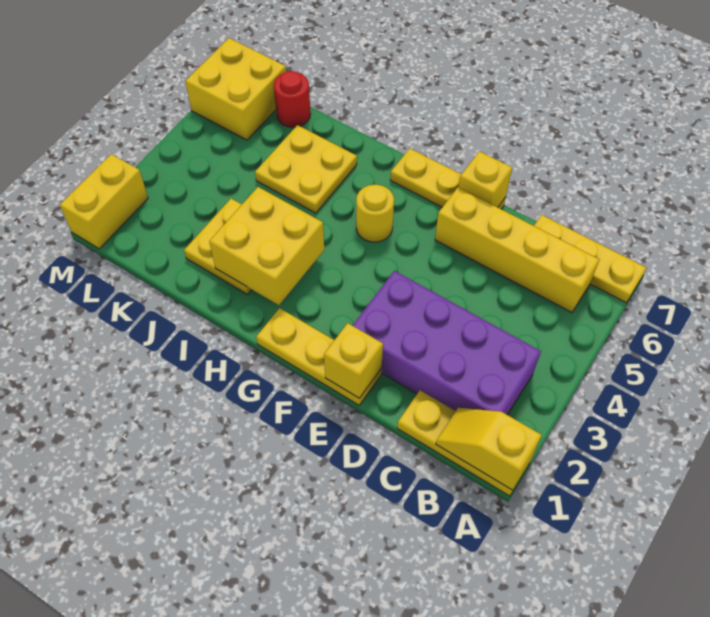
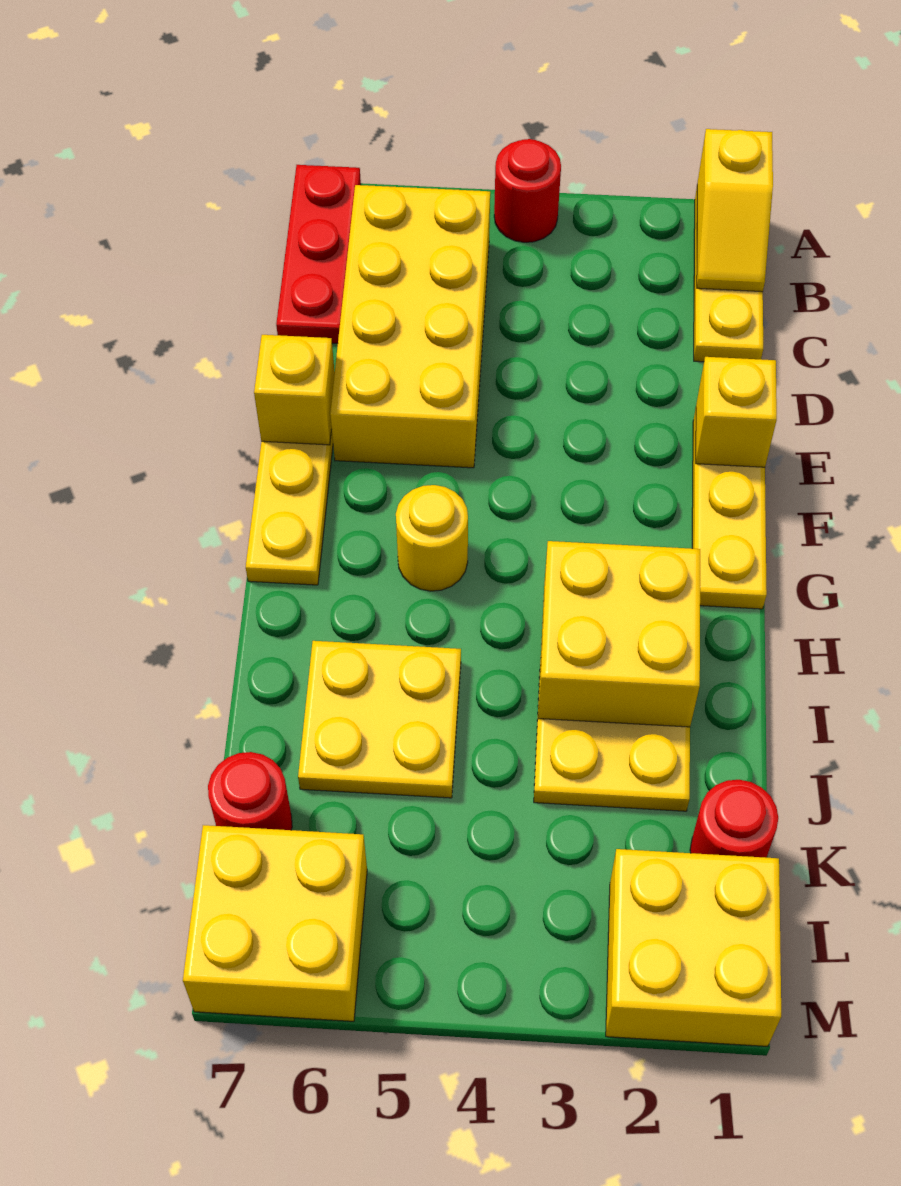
none -> red round brick A4 level 1
yellow plate A7:C7 level 1 -> red plate A7:C7 level 1
purple brick B2:E3 level 1 -> none
yellow brick B6:E6 level 1 -> yellow brick B5:E6 level 1
none -> red round brick K1 level 1
yellow brick M1:M2 level 1 -> yellow brick L1:M2 level 1

